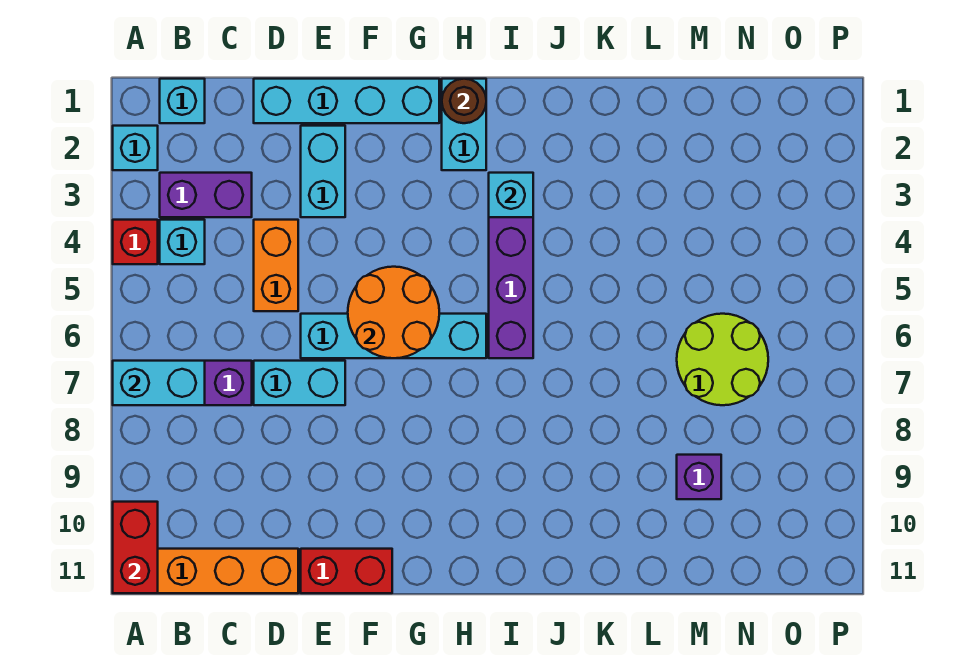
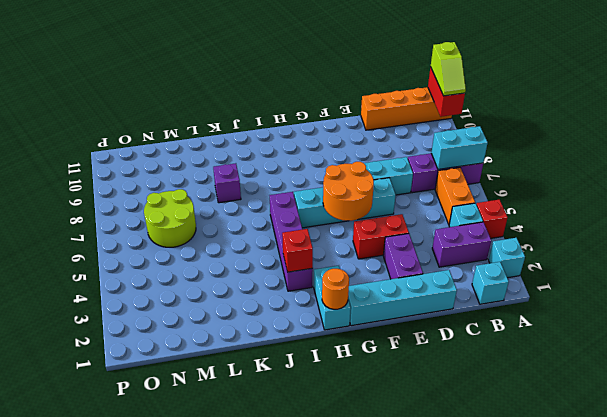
none -> lime slope A10:A11 level 3 top 11
orange brick D4:D5 level 1 -> orange brick B5:B6 level 1
cyan brick E2:E3 level 1 -> purple brick E2:E3 level 1
red brick E11:F11 level 1 -> red brick E4:F4 level 1
brown round brick H1 level 2 -> orange round brick H1 level 2
cyan brick I3 level 2 -> red brick I3 level 2
purple brick M9 level 1 -> purple brick K8 level 1

